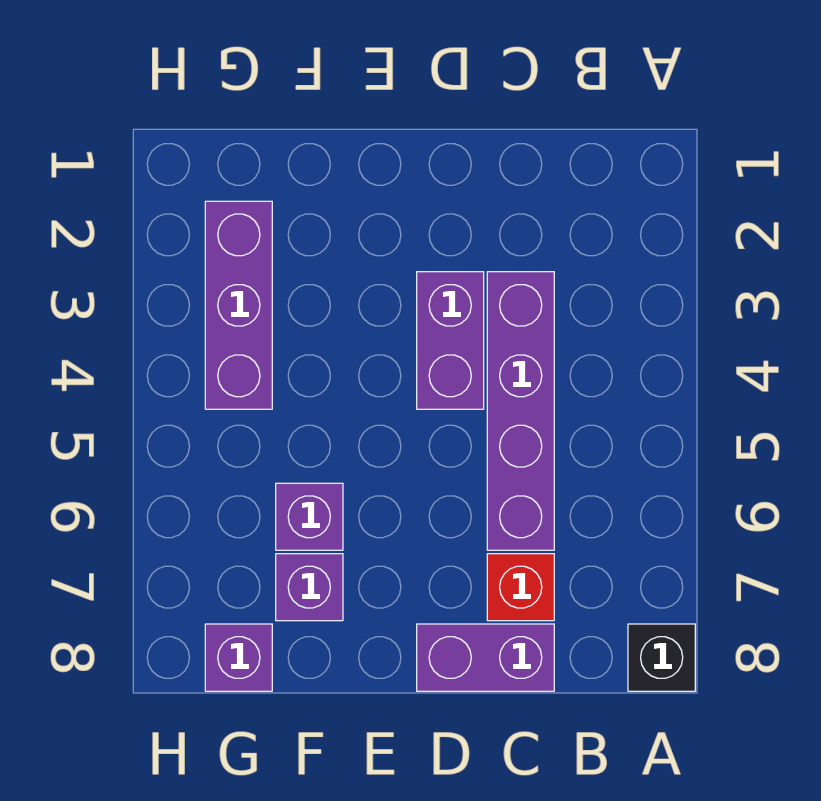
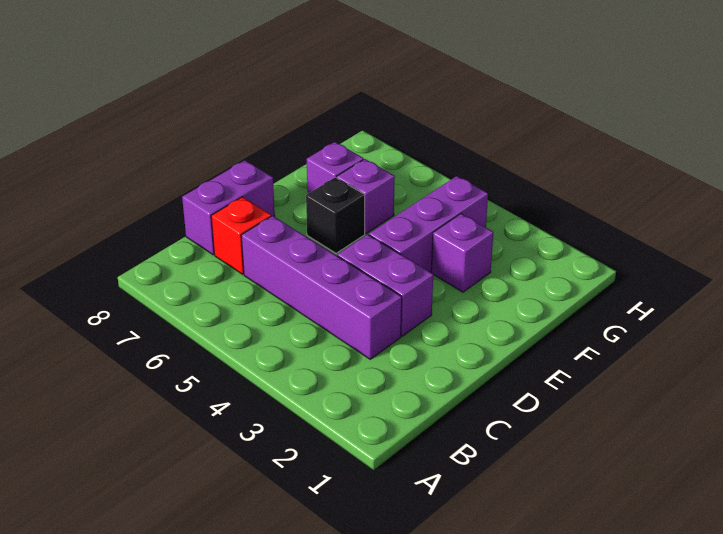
black brick A8 level 1 -> black brick E6 level 1
purple brick G2:G4 level 1 -> purple brick E4:G4 level 1
purple brick G8 level 1 -> purple brick F3 level 1

